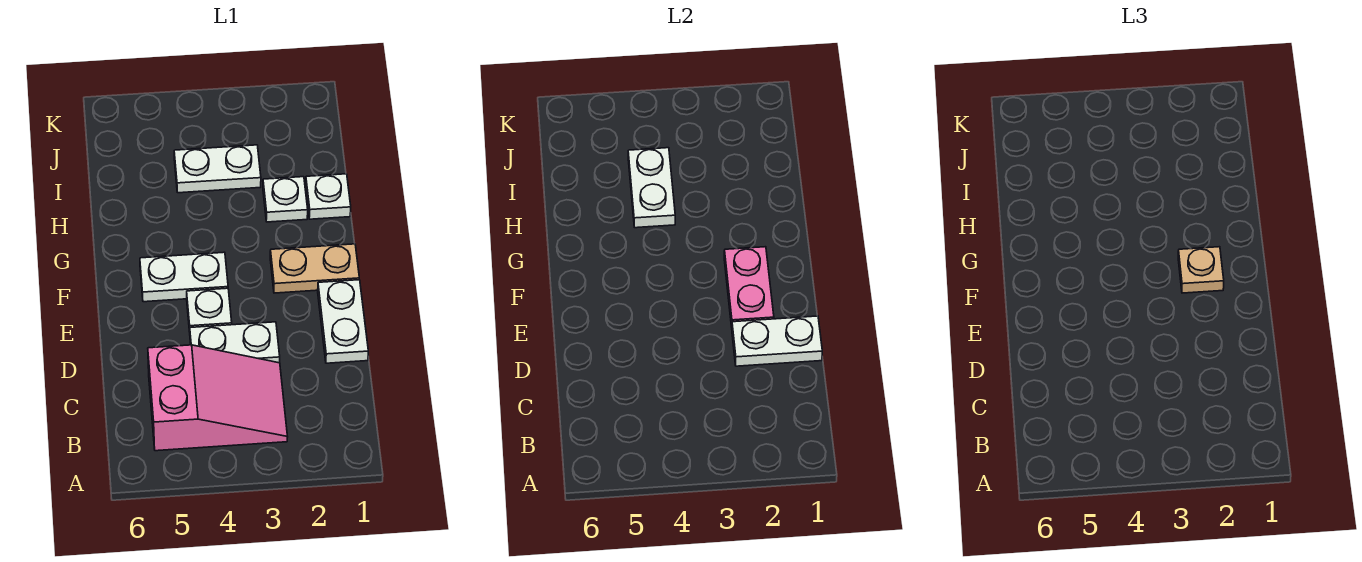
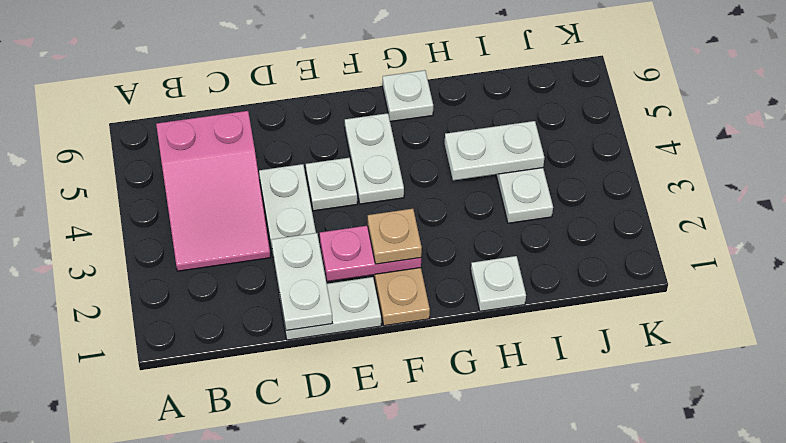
white plate H2 level 1 -> white plate G6 level 1

